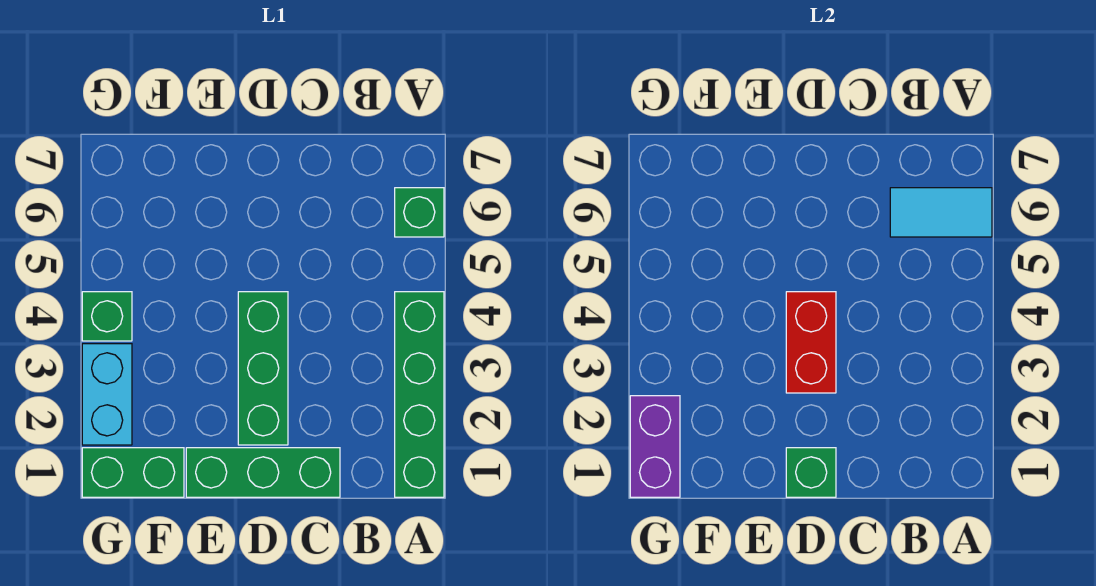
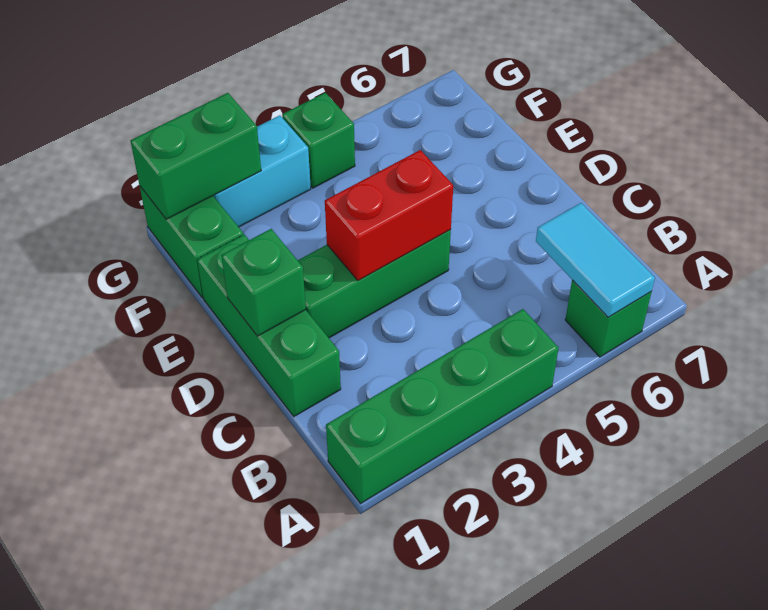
purple brick G1:G2 level 2 -> green brick G1:G2 level 2

